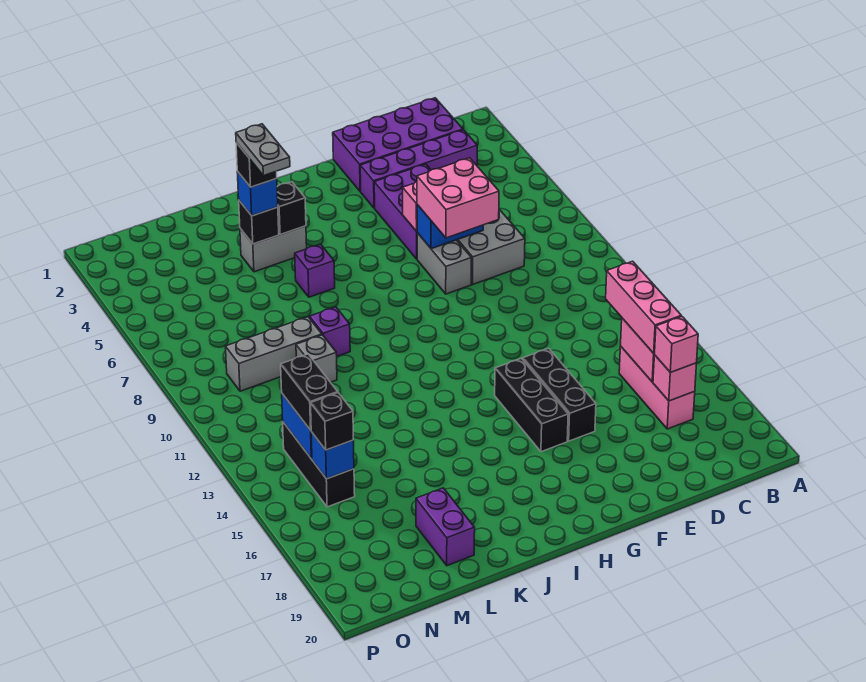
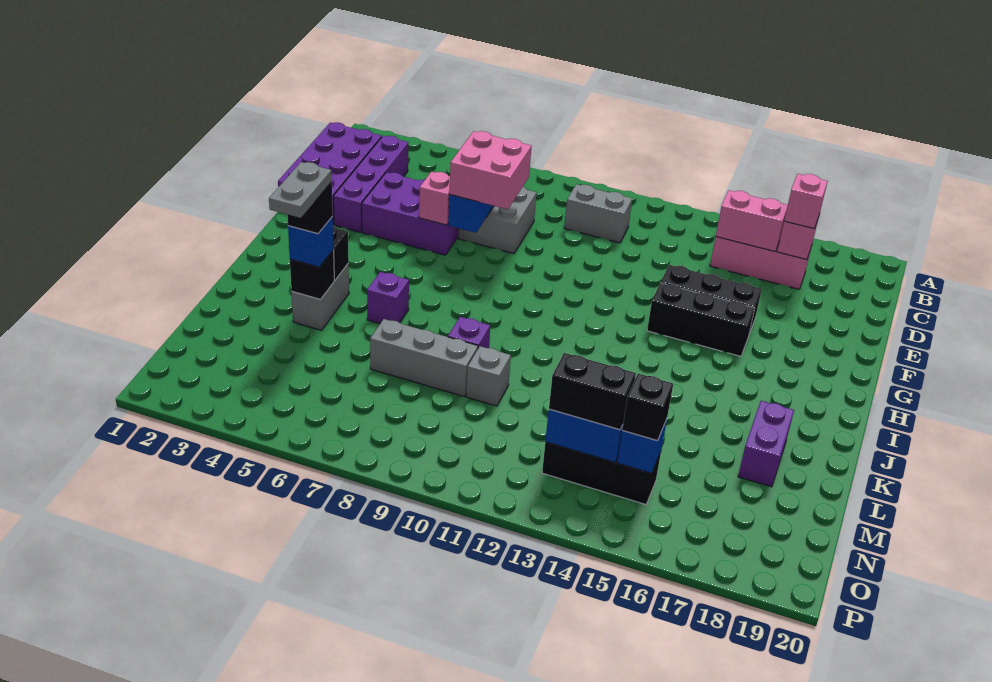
pink brick C14:C16 level 3 -> none
grey brick F7:F8 level 1 -> grey brick C10:C11 level 1
grey plate K4:K5 level 5 -> grey plate K4:L4 level 5
grey brick L9:N9 level 1 -> grey brick L7:L9 level 1
purple brick L18:L19 level 1 -> purple brick K18:L18 level 1

